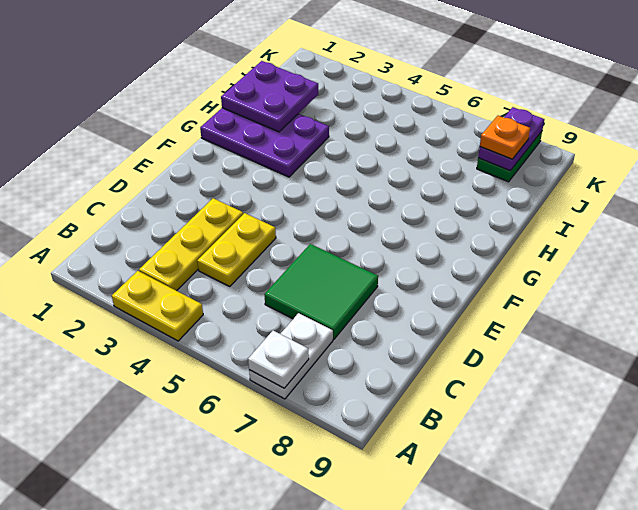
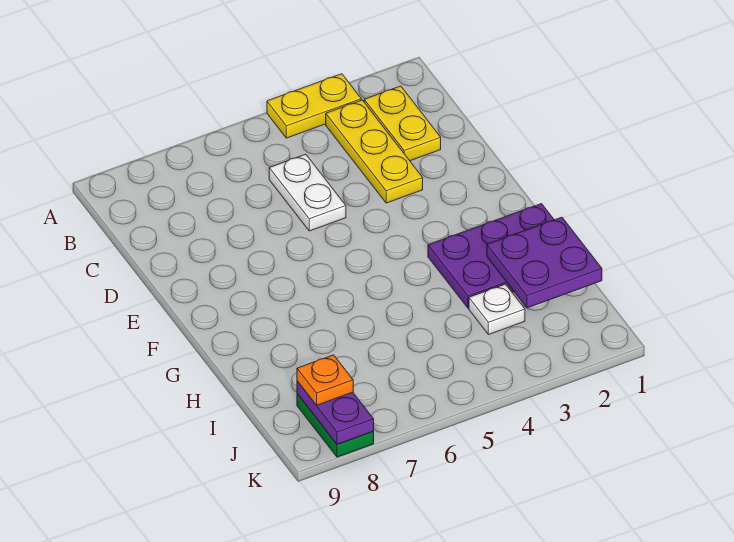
white plate A7:B7 level 1 -> white plate C5:D5 level 1
white plate A7 level 2 -> white plate I3 level 1
yellow plate C4:D4 level 1 -> yellow plate B2:C2 level 1
green tile C6:D7 level 1 -> none

